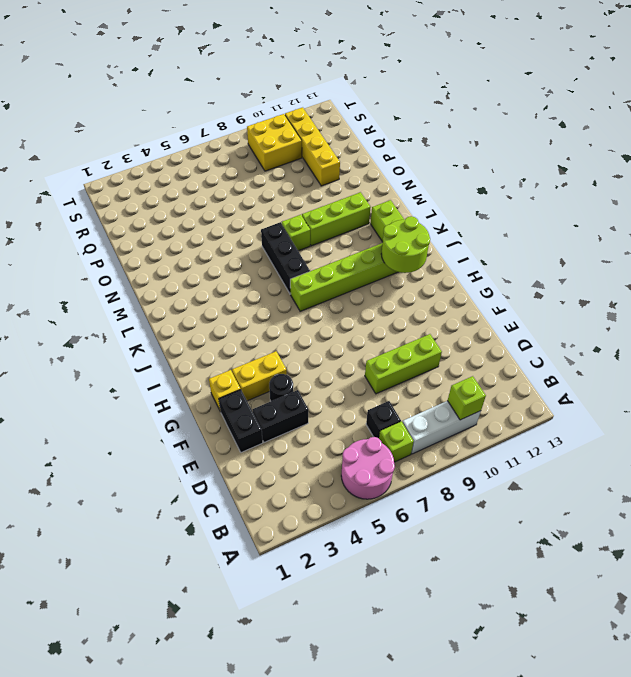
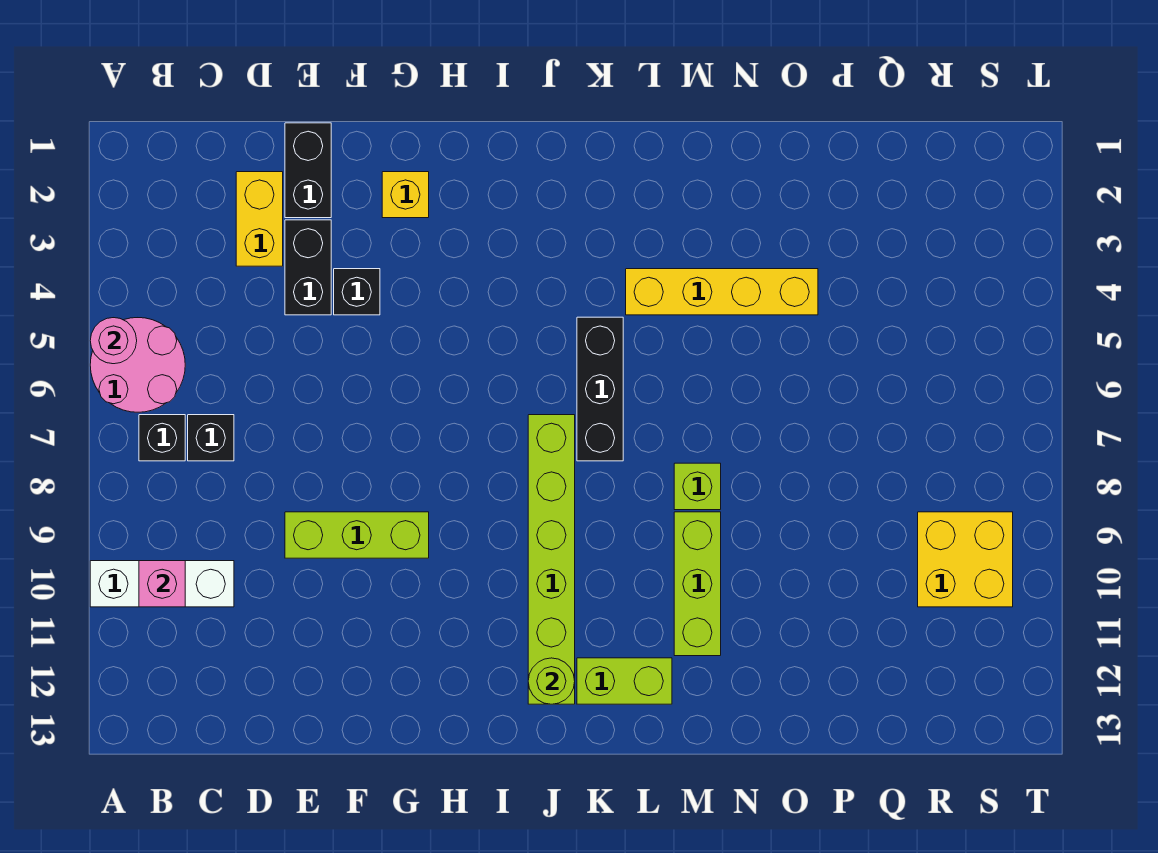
none -> pink round brick A5 level 2
lime brick B7 level 1 -> black brick B7 level 1
white brick B8:B10 level 1 -> white brick A10:C10 level 1
lime brick B10 level 2 -> pink brick B10 level 2
black brick E2:F2 level 1 -> black brick E1:E2 level 1
lime brick E8:E10 level 1 -> lime brick E9:G9 level 1
black round brick F4 level 1 -> black brick F4 level 1
yellow brick G3:G4 level 1 -> yellow brick D2:D3 level 1
lime round brick I11:J12 level 2 -> lime round brick J12 level 2
black brick K7:M7 level 1 -> black brick K5:K7 level 1
yellow brick P11:S11 level 1 -> yellow brick L4:O4 level 1

